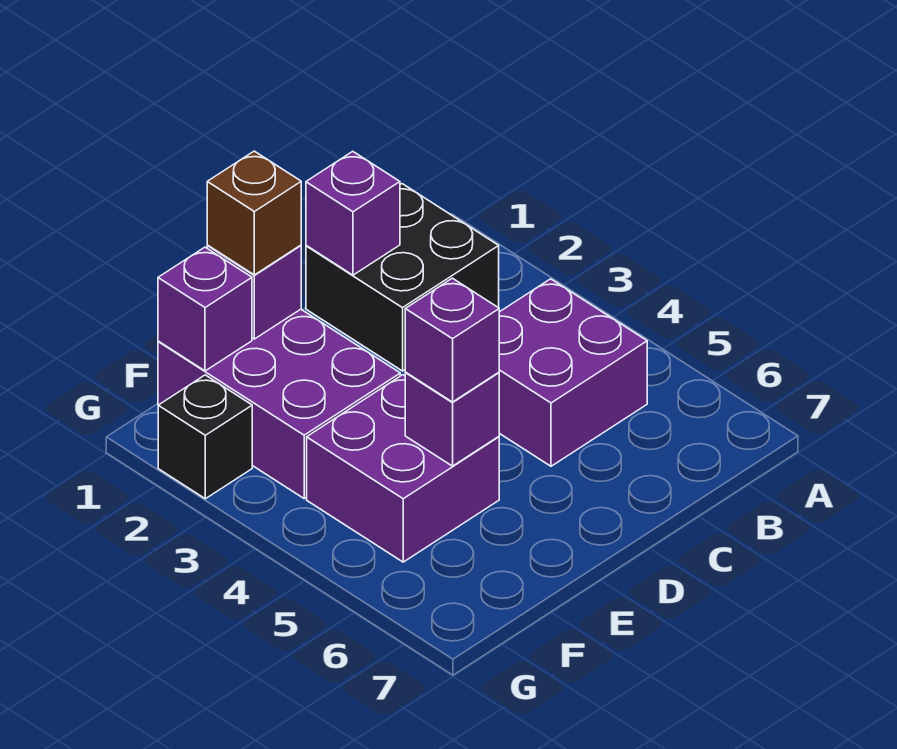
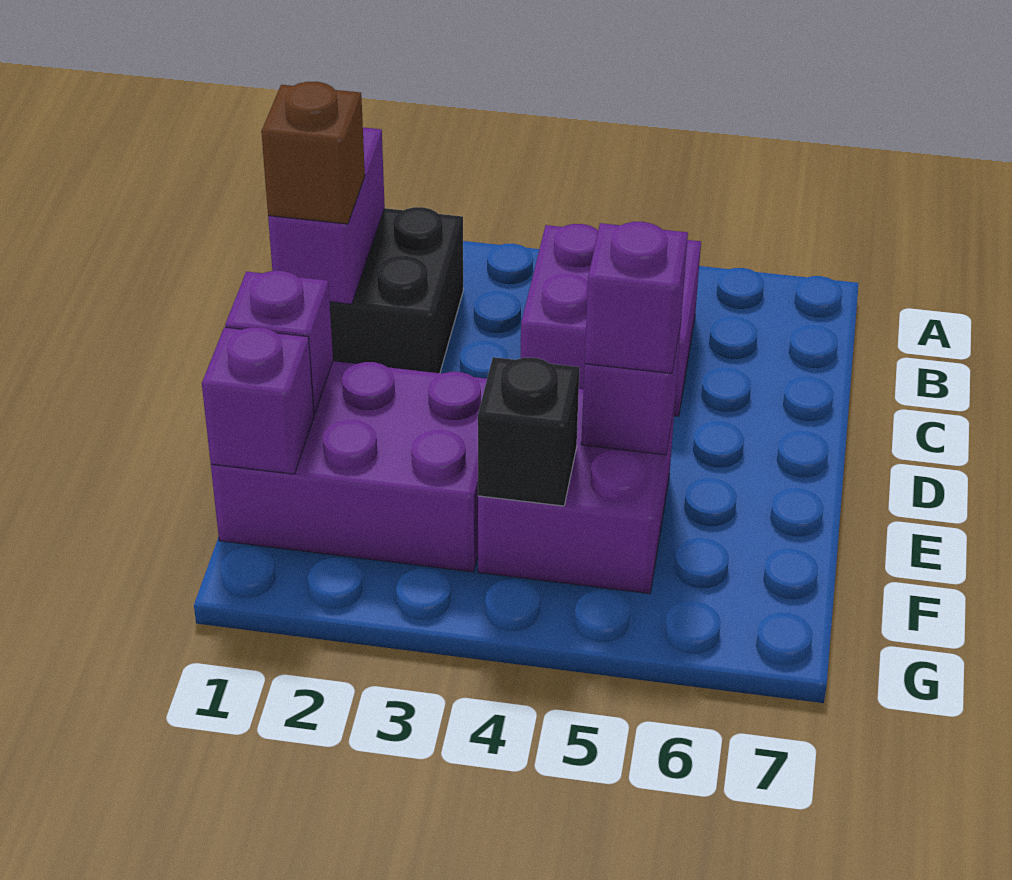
purple brick C1 level 2 -> purple brick B1:C1 level 2
brown brick E1 level 3 -> brown brick C1 level 3
black brick G2 level 1 -> black brick F4 level 2

